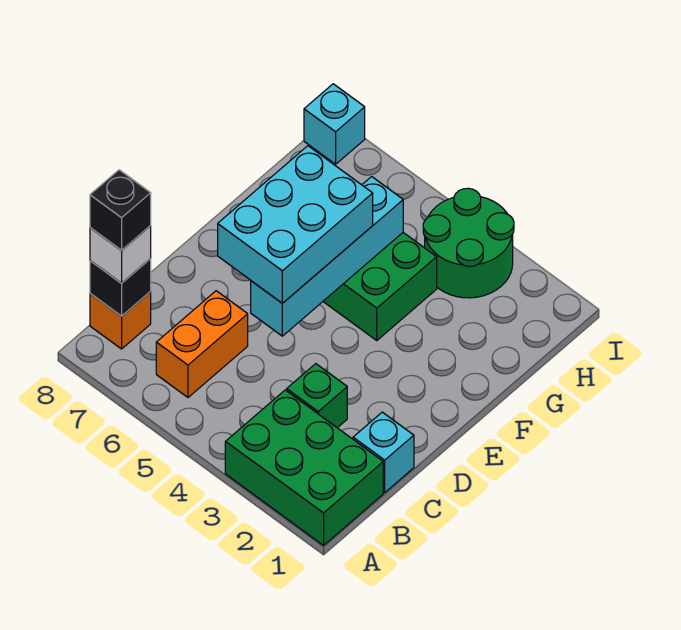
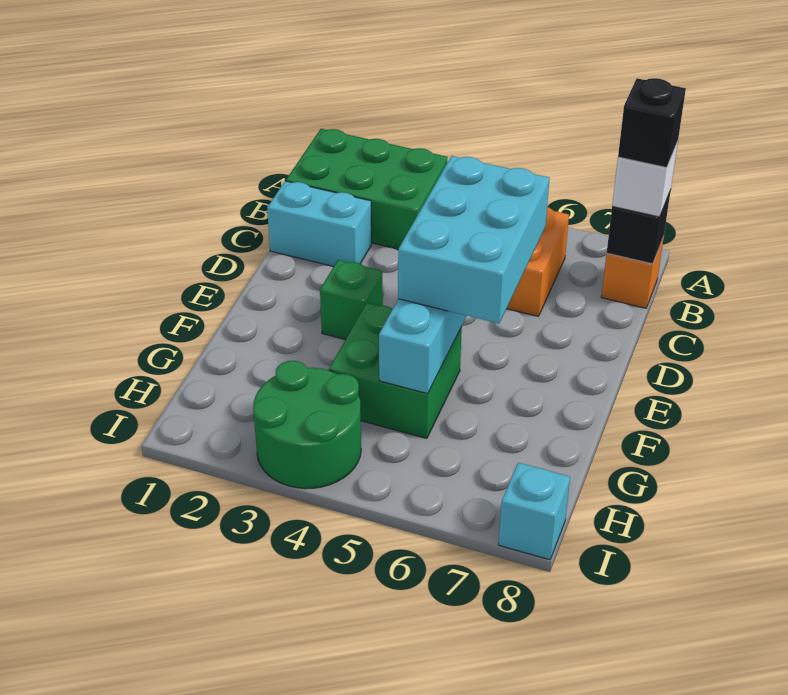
cyan brick C1 level 1 -> cyan brick C1:C2 level 1
green brick C3 level 1 -> green brick E3 level 1

